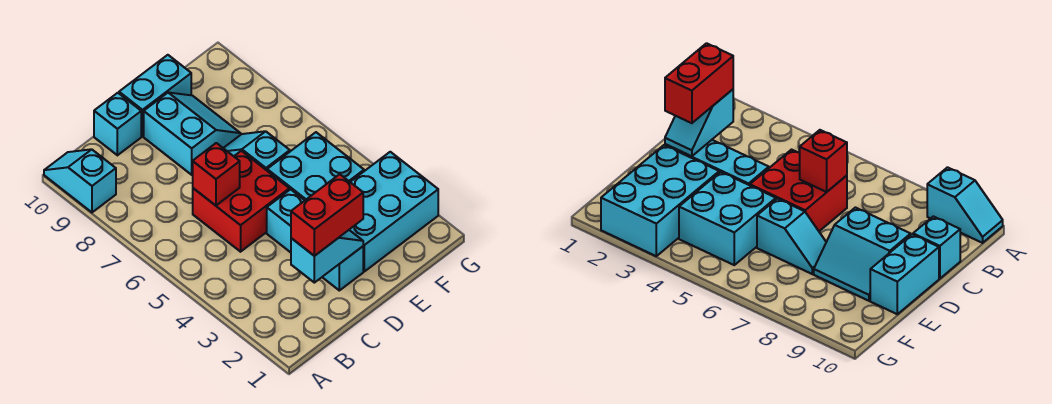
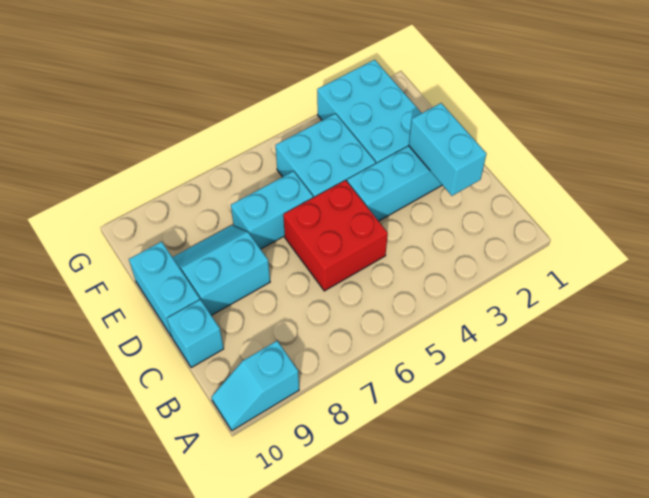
cyan slope C2:D2 level 2 top C -> cyan brick C2:D2 level 2
red brick C2:D2 level 3 -> none
red brick C6 level 2 -> none
cyan slope E6:E7 level 1 top 6 -> cyan brick E6:E7 level 1

